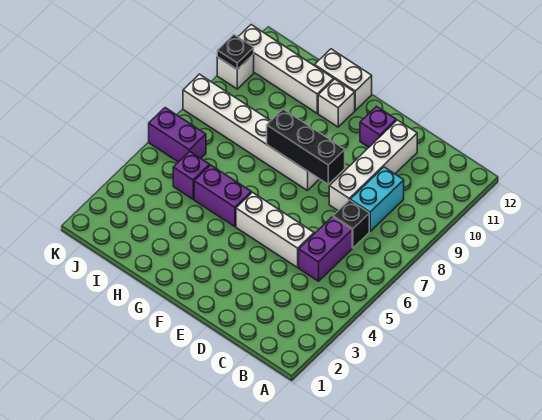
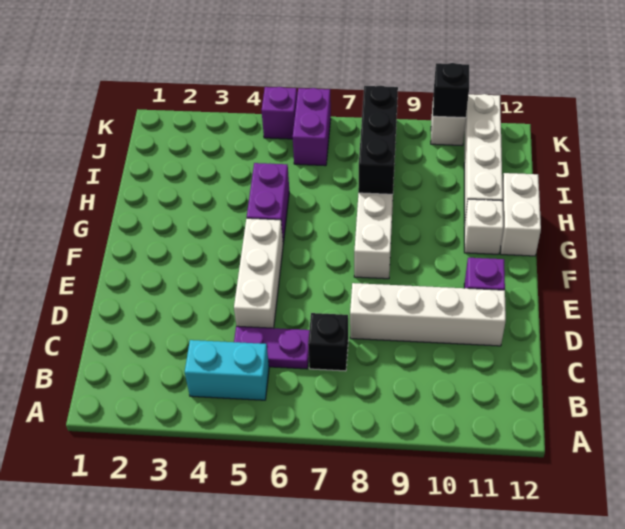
purple brick C5:C6 level 1 -> purple plate C5:C6 level 1
cyan brick C8:C9 level 1 -> cyan brick B4:B5 level 1
black brick E8:G8 level 2 -> black brick H8:J8 level 2
purple brick I5 level 1 -> purple brick K5 level 1
black plate K10 level 2 -> black brick K10 level 2

